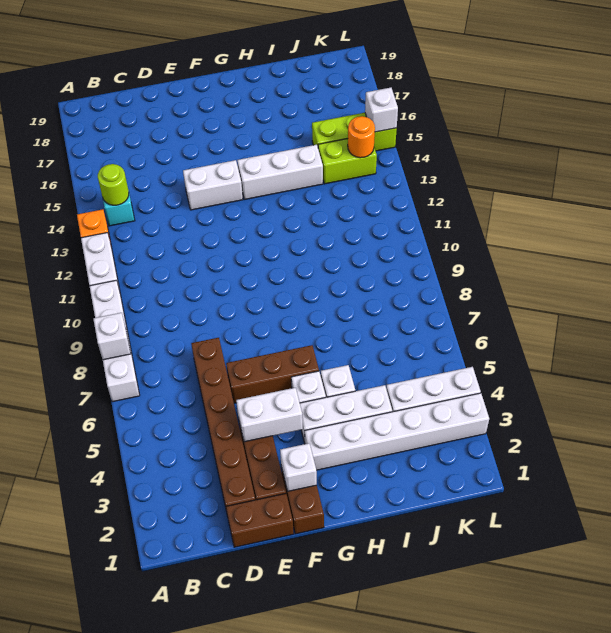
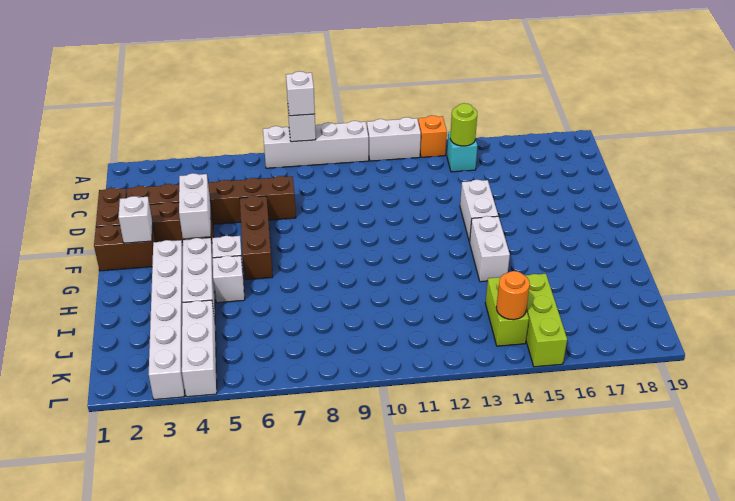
white brick G14:I14 level 1 -> white brick G14:H14 level 1
white brick L15 level 2 -> white brick A8 level 3

